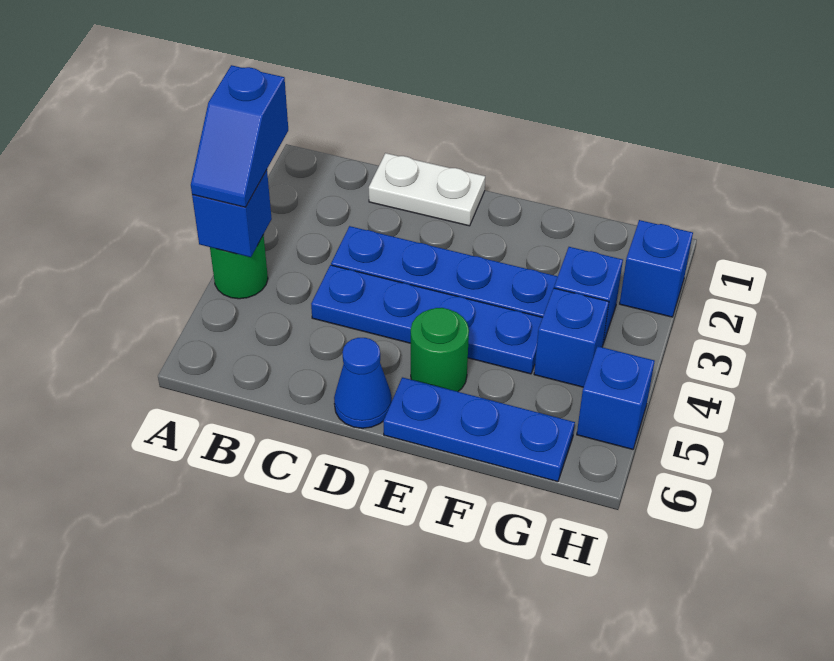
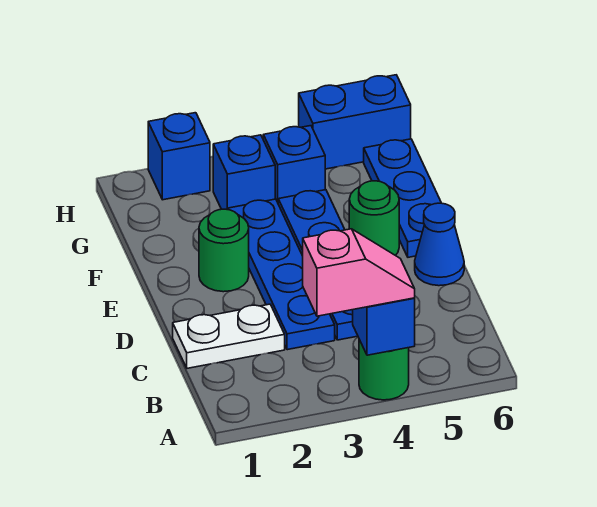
blue slope A3:A4 level 3 top 3 -> pink slope A3:A4 level 3 top 3
white plate C1:D1 level 1 -> white plate C1:C2 level 1
none -> green round brick E2 level 1
blue brick H5 level 1 -> blue brick H5:H6 level 1

